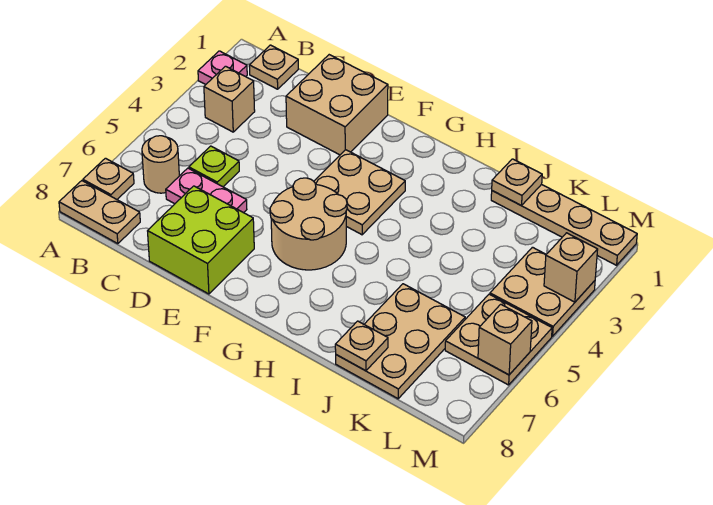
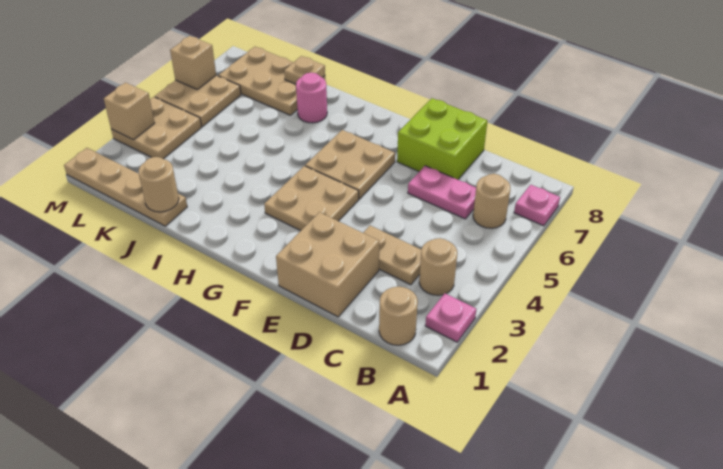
tan plate A7 level 1 -> pink plate A7 level 1
tan plate A8:B8 level 1 -> tan plate C3:D3 level 1
tan plate B1 level 1 -> tan round brick B1 level 1
tan brick B3 level 1 -> tan round brick B3 level 1
lime plate C5 level 1 -> none
tan round brick F5:G6 level 1 -> tan plate F5:G6 level 1
none -> pink round brick I7 level 1
tan plate J1 level 2 -> tan round brick J1 level 2
tan plate J6:K8 level 1 -> tan plate J7:L8 level 1

